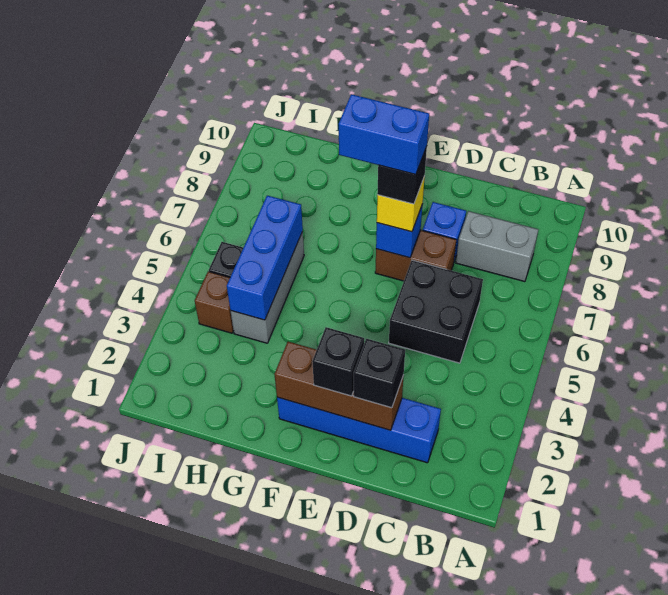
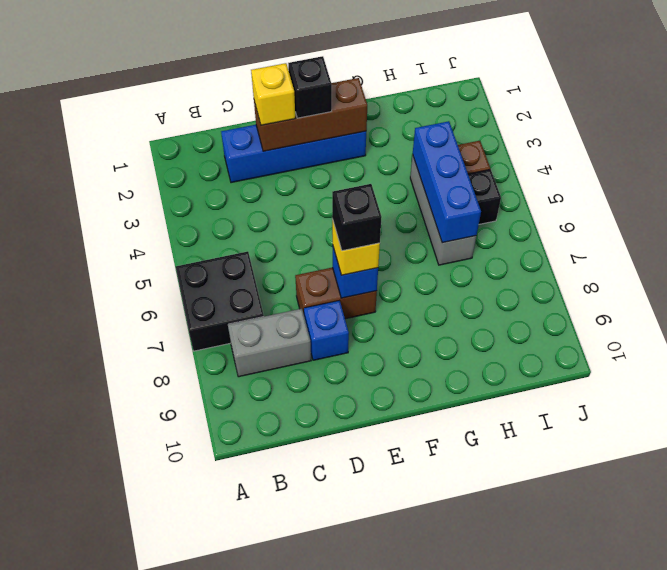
black brick C5:D6 level 1 -> black brick A6:B7 level 1
black brick D2 level 3 -> yellow brick D2 level 3
blue brick E7:F7 level 5 -> none

